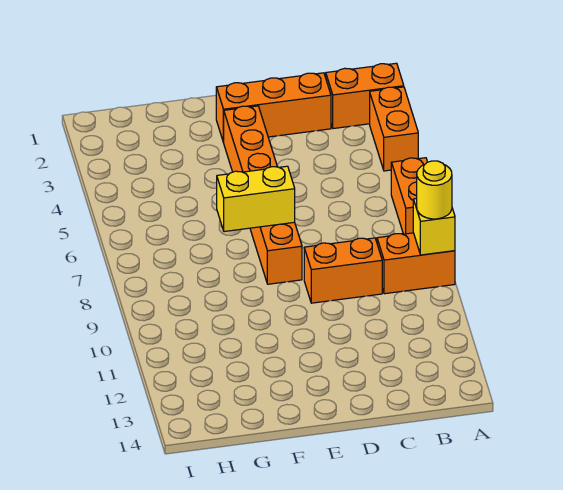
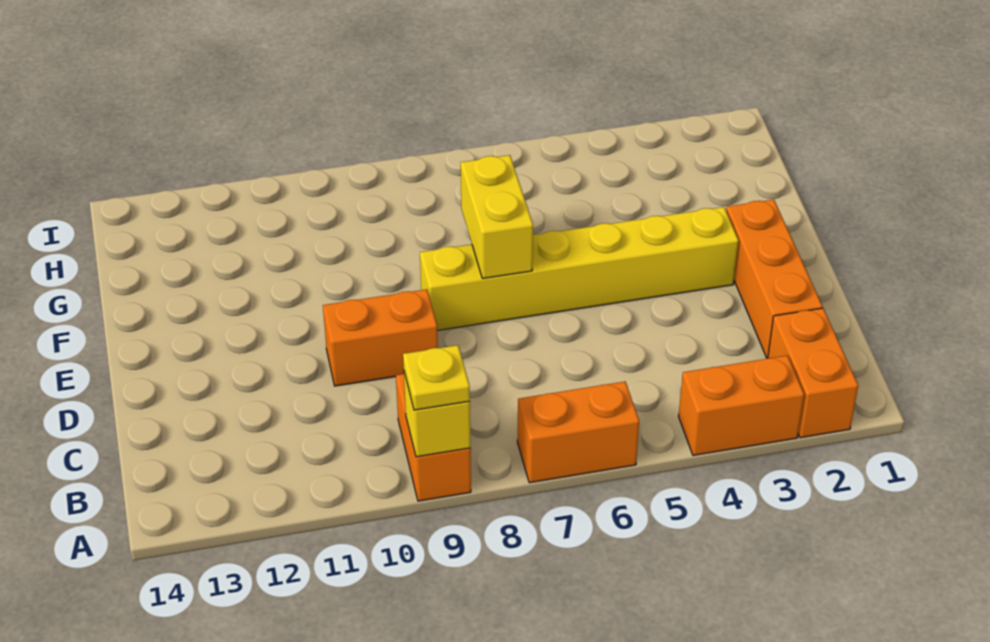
yellow round brick A9 level 3 -> yellow plate A9 level 3
orange brick C9:D9 level 1 -> orange brick D9:D10 level 1
orange brick E3:E8 level 1 -> yellow brick E3:E8 level 1

